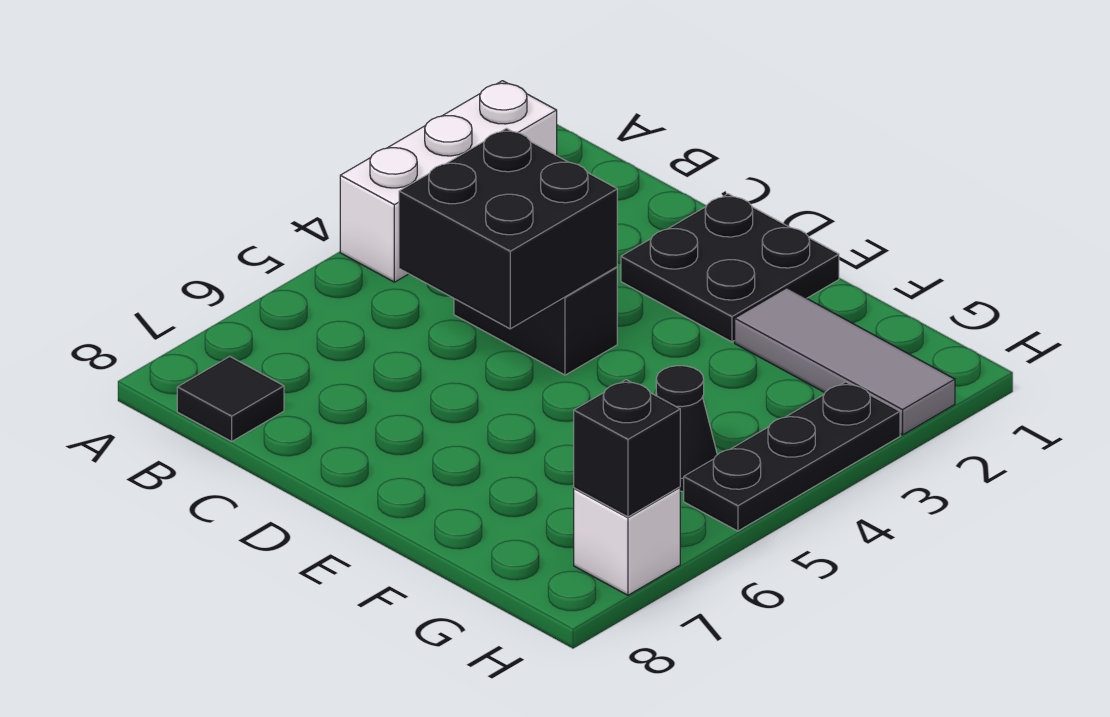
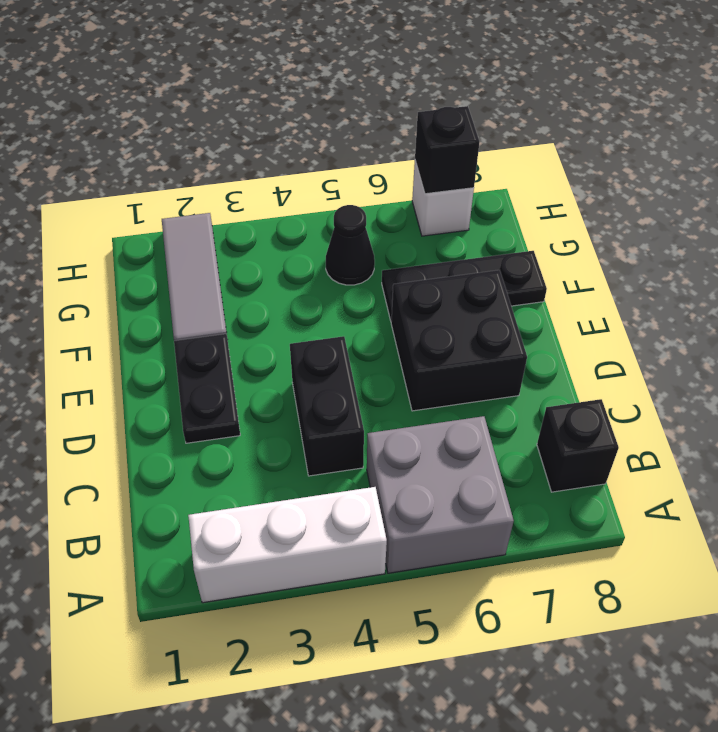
none -> grey brick A5:B6 level 1
black tile B8 level 1 -> black brick B8 level 1
black brick C4:D5 level 2 -> black brick D6:E7 level 1
black plate D1:E2 level 1 -> black plate D2:E2 level 1
black plate H3:H5 level 1 -> black plate F6:F8 level 1

